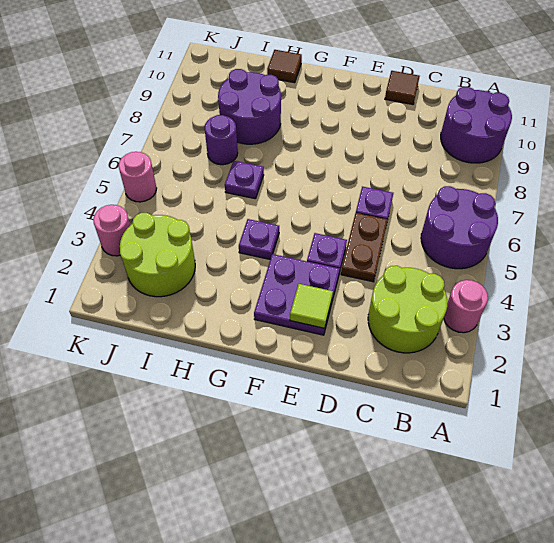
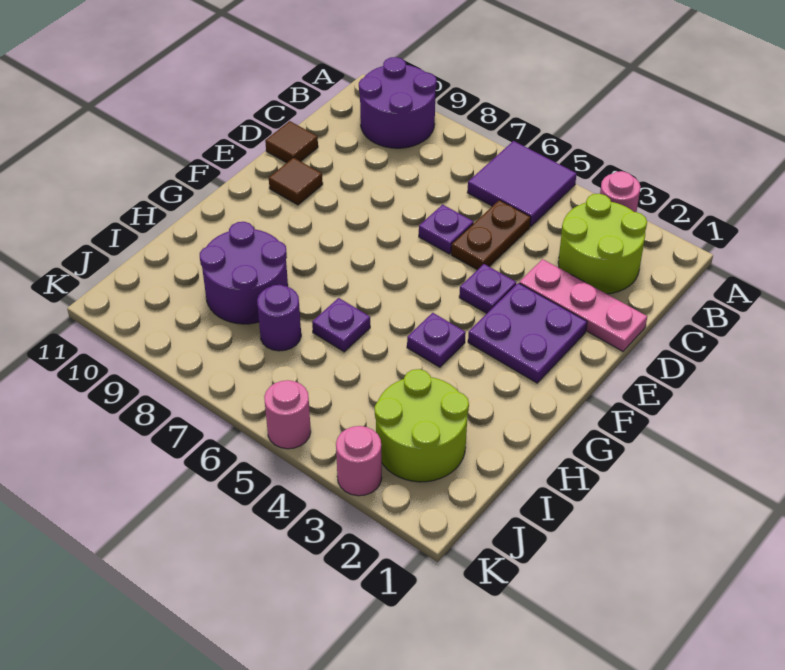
purple round brick A5:B6 level 1 -> purple tile A5:B6 level 1
none -> pink plate D1:D3 level 1
brown plate D4:D5 level 1 -> brown plate C5:D5 level 1
lime tile E2 level 2 -> none
brown tile H11 level 1 -> brown tile E10 level 1

